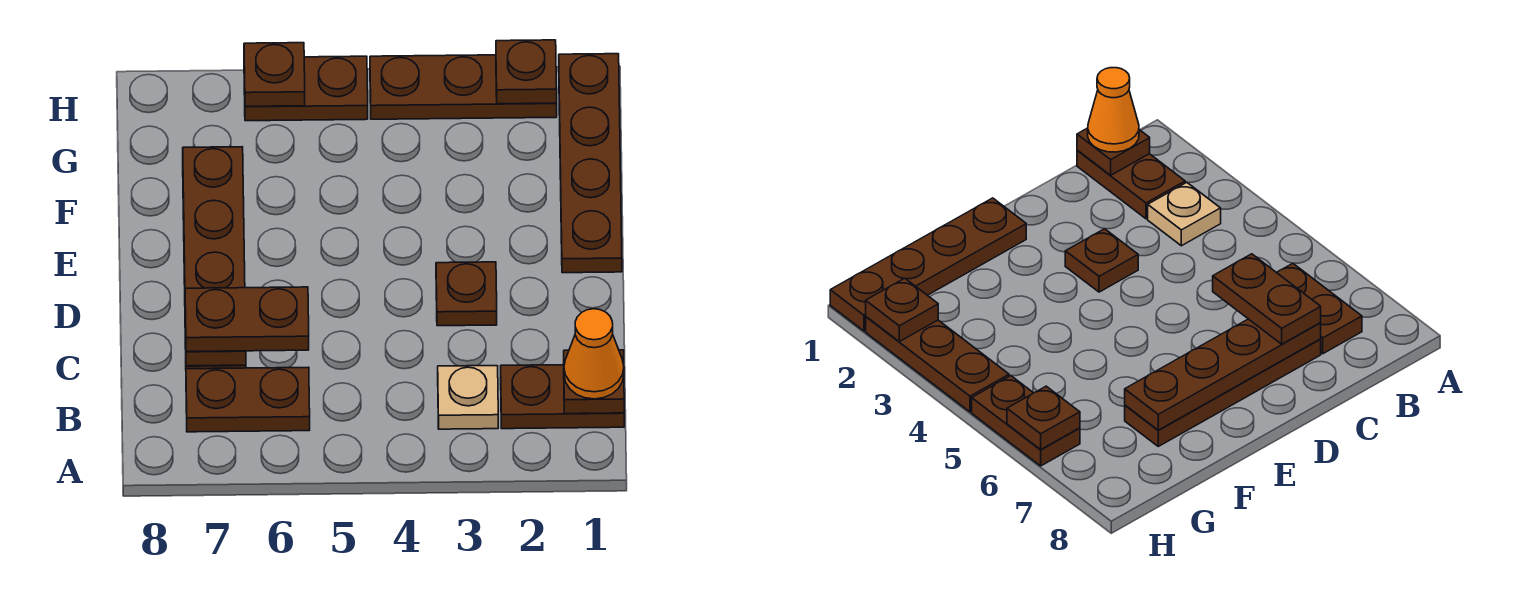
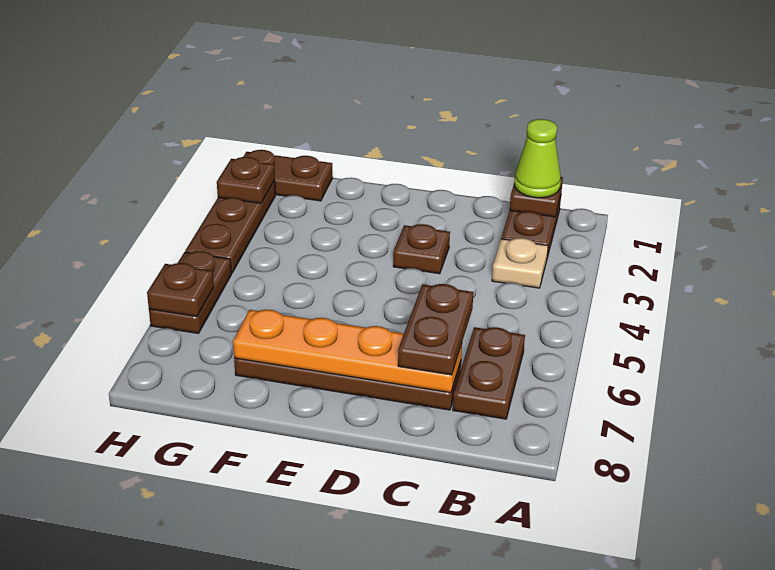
orange cone B1 level 3 -> lime cone B1 level 3
brown plate C7:F7 level 2 -> orange plate C7:F7 level 2
brown plate E1:H1 level 1 -> brown plate G1:H1 level 1

